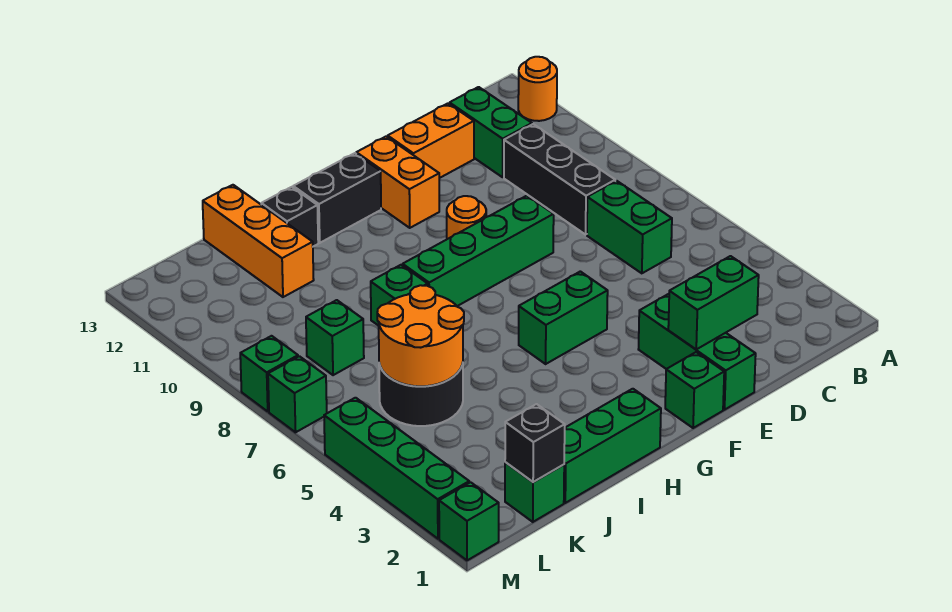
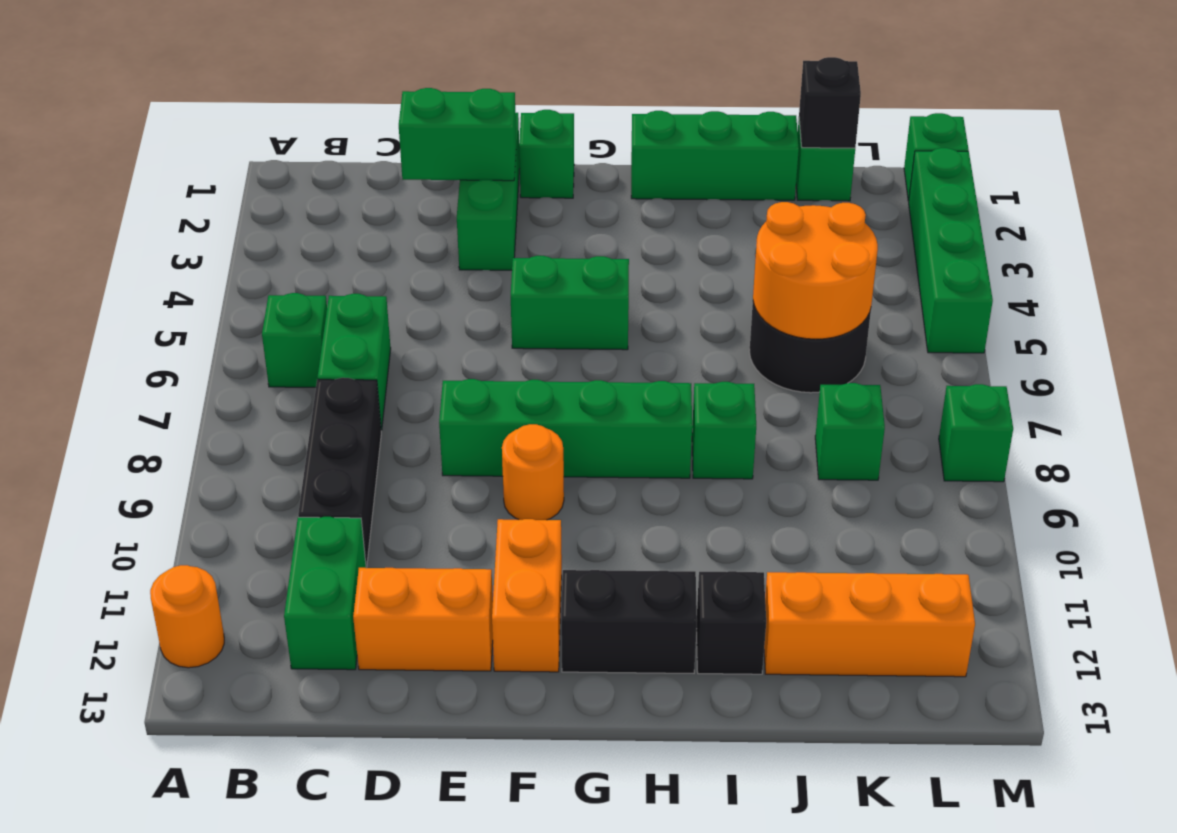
orange brick J11:J13 level 1 -> orange brick J12:L12 level 1
green brick M7 level 1 -> green brick B6 level 1

